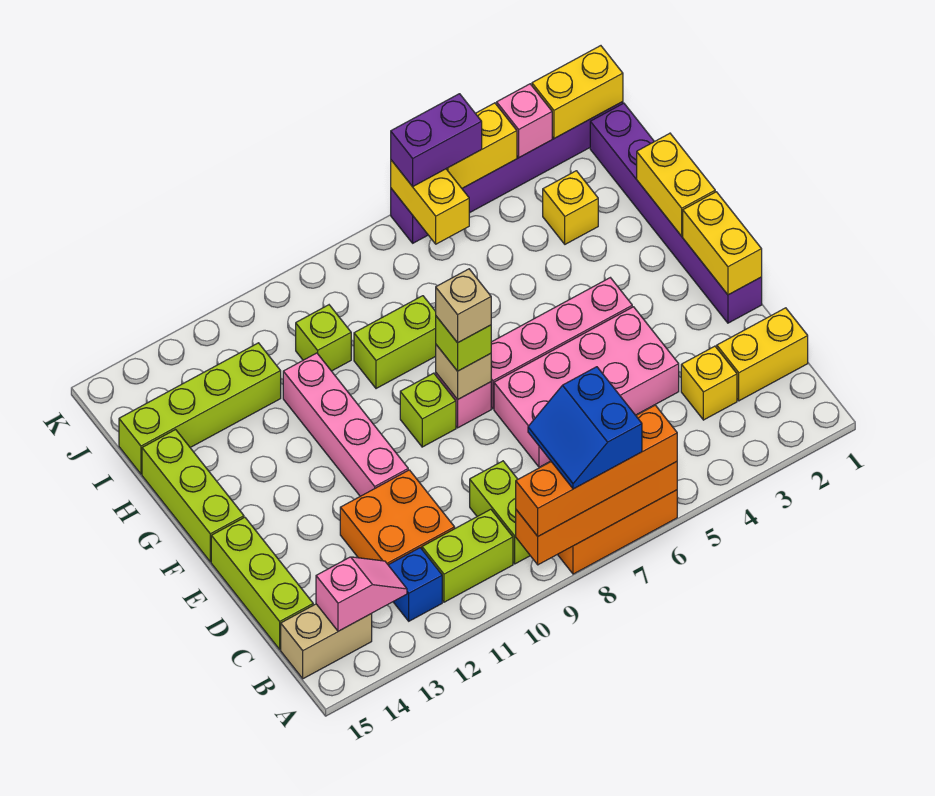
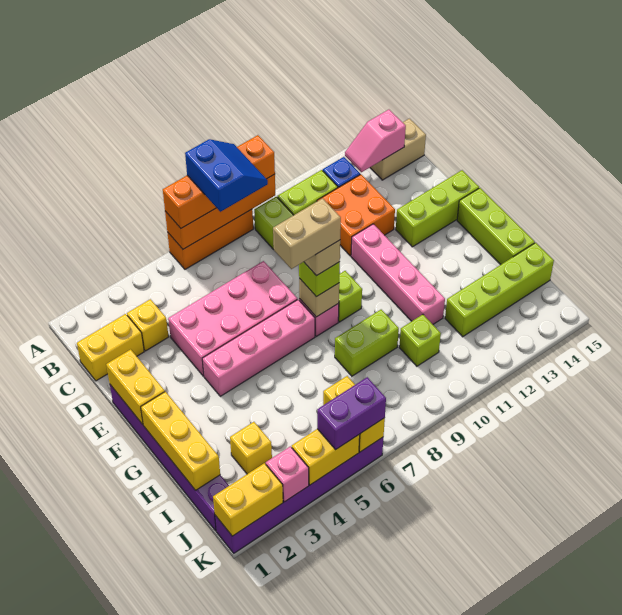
lime brick C15:E15 level 1 -> lime brick E13:E15 level 1
none -> tan brick F7:F8 level 5
yellow brick G1:H1 level 2 -> yellow brick G1:I1 level 2

